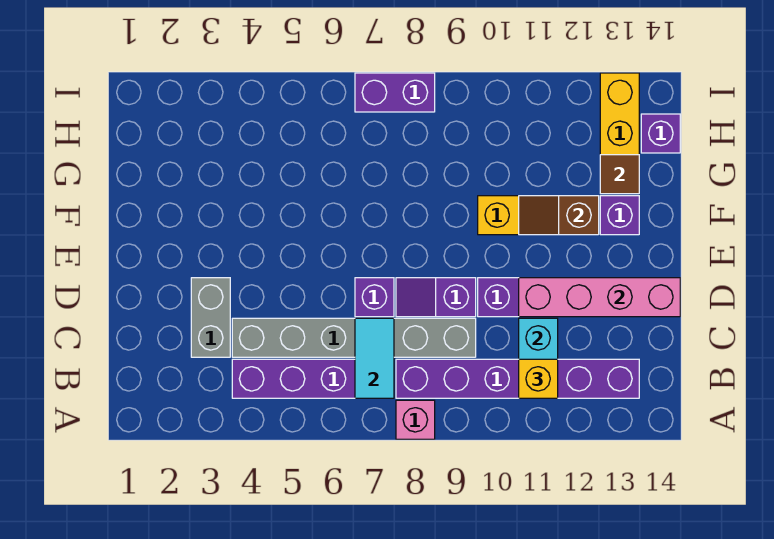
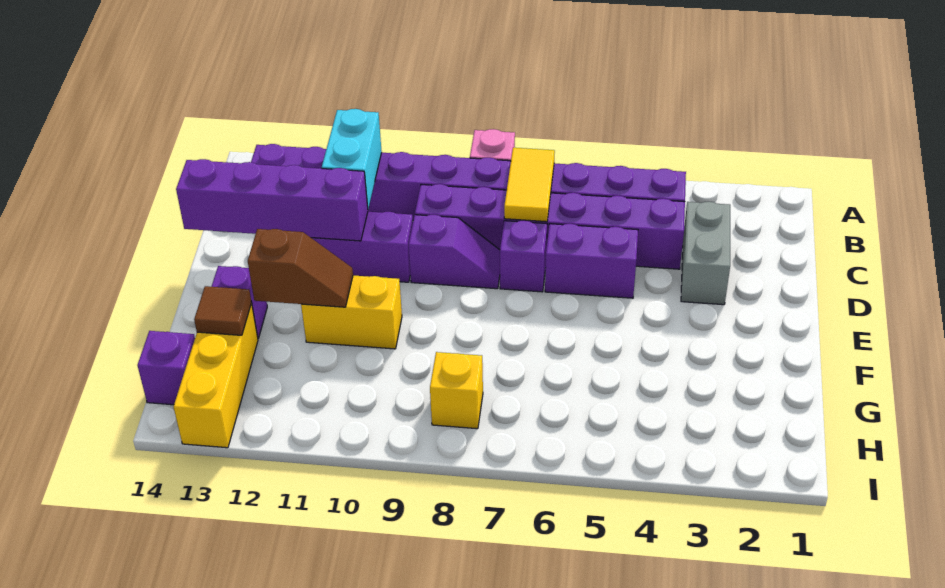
cyan tile B7:C7 level 2 -> yellow tile B7:C7 level 2
yellow brick B11 level 3 -> yellow brick H8 level 1
grey brick C4:C9 level 1 -> purple brick C4:C9 level 1
pink brick D11:D14 level 2 -> purple brick D11:D14 level 2
purple brick I7:I8 level 1 -> purple brick D5:D6 level 1

